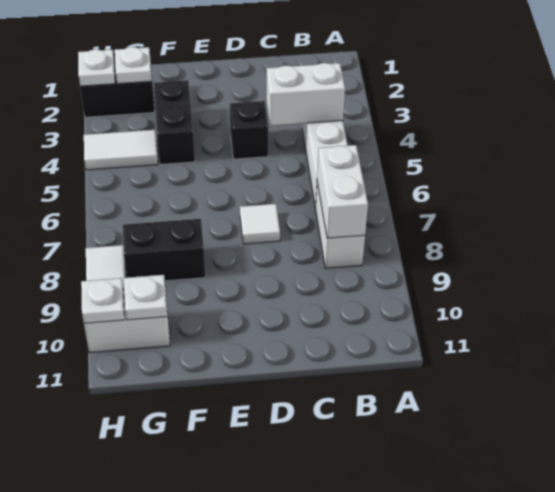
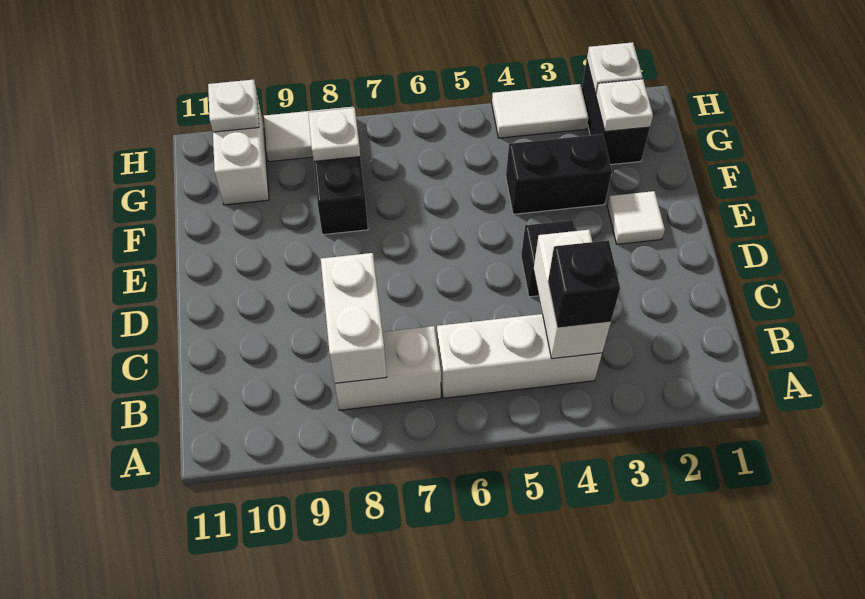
none -> black brick B4 level 3
white brick B7:B8 level 2 -> white brick B8:C8 level 2
white tile D7 level 1 -> white tile E2 level 1
white tile G4:H4 level 1 -> white tile H3:H4 level 1
white plate G10 level 2 -> white plate G8 level 2

